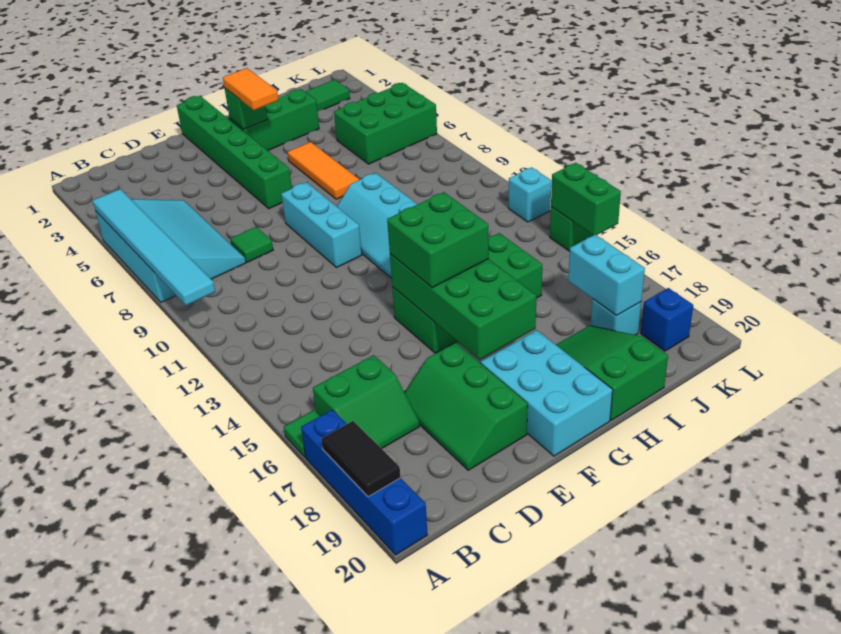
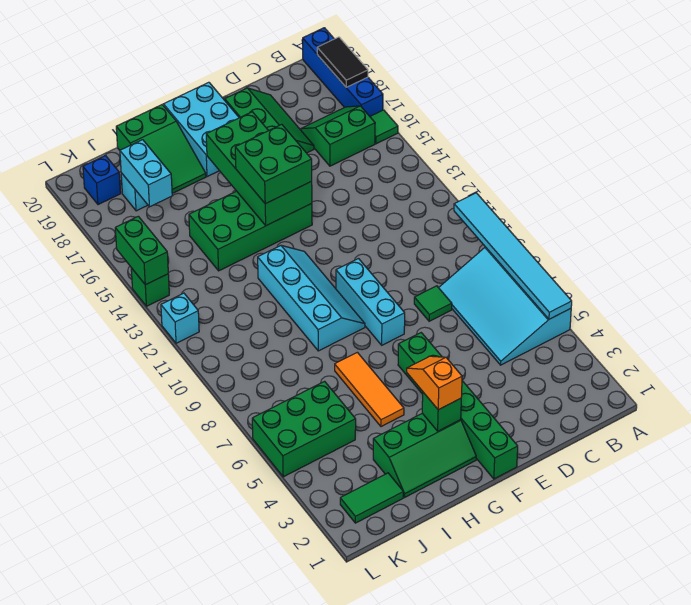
orange tile G3:G4 level 3 -> orange slope G3:G4 level 3 top 3

